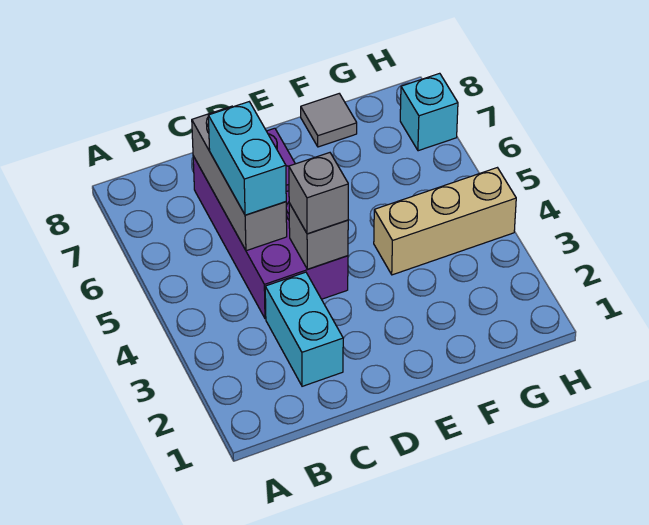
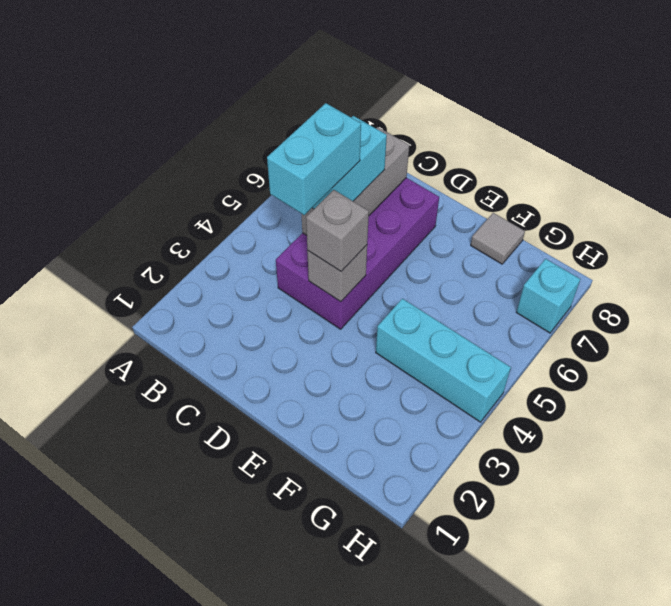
cyan brick C2:C3 level 1 -> cyan brick C4:C5 level 4
tan brick F4:H4 level 1 -> cyan brick F4:H4 level 1

